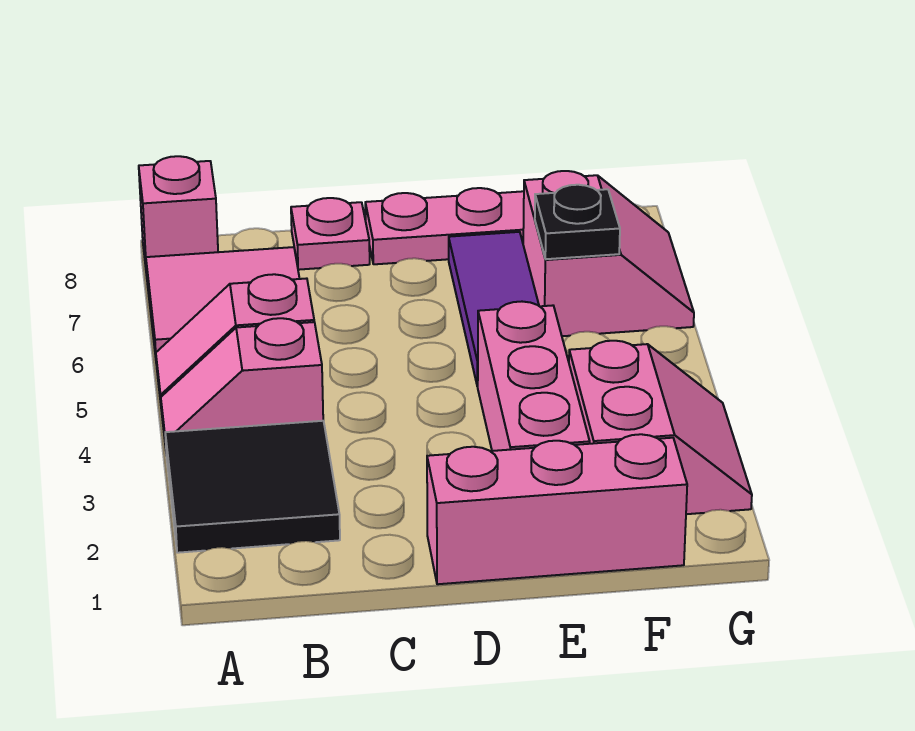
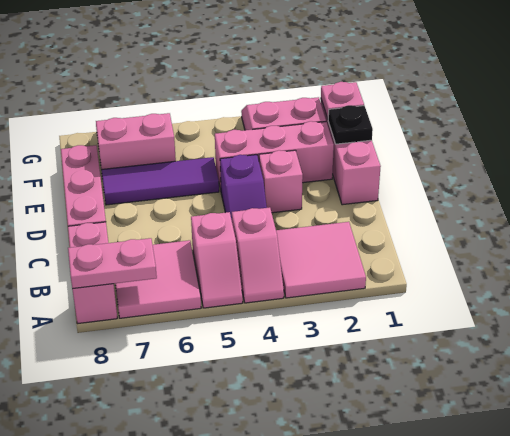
black tile A2:B3 level 1 -> pink tile A2:B3 level 1
none -> pink plate A7:A8 level 2
none -> purple slope C4:D4 level 1 top D
none -> pink brick D3 level 1
none -> pink plate F1 level 2
black plate F6 level 2 -> black plate E1 level 2

